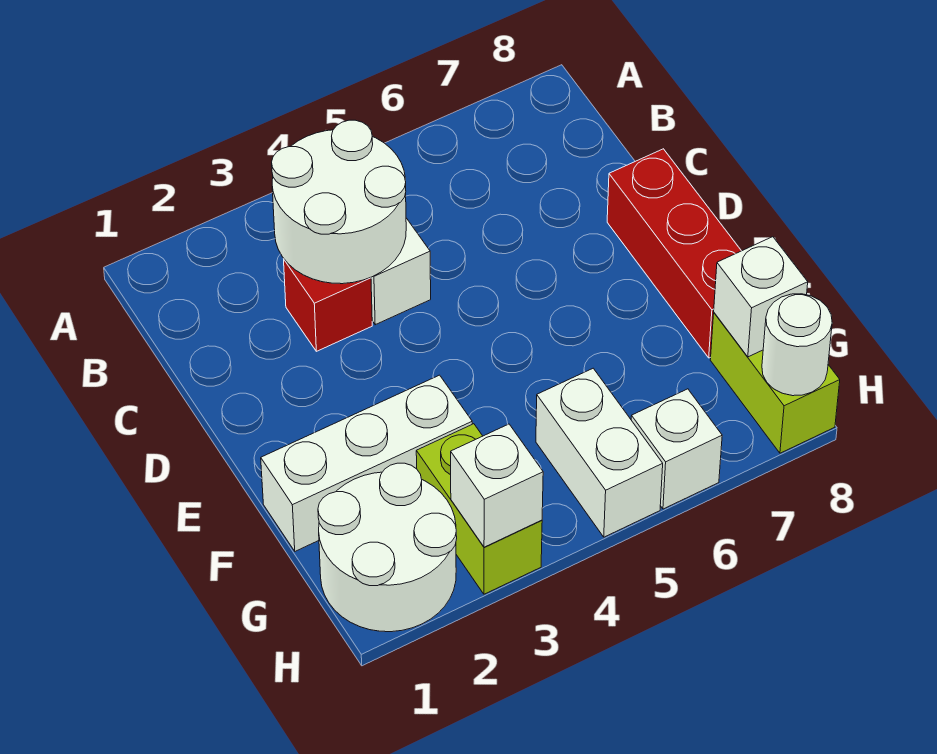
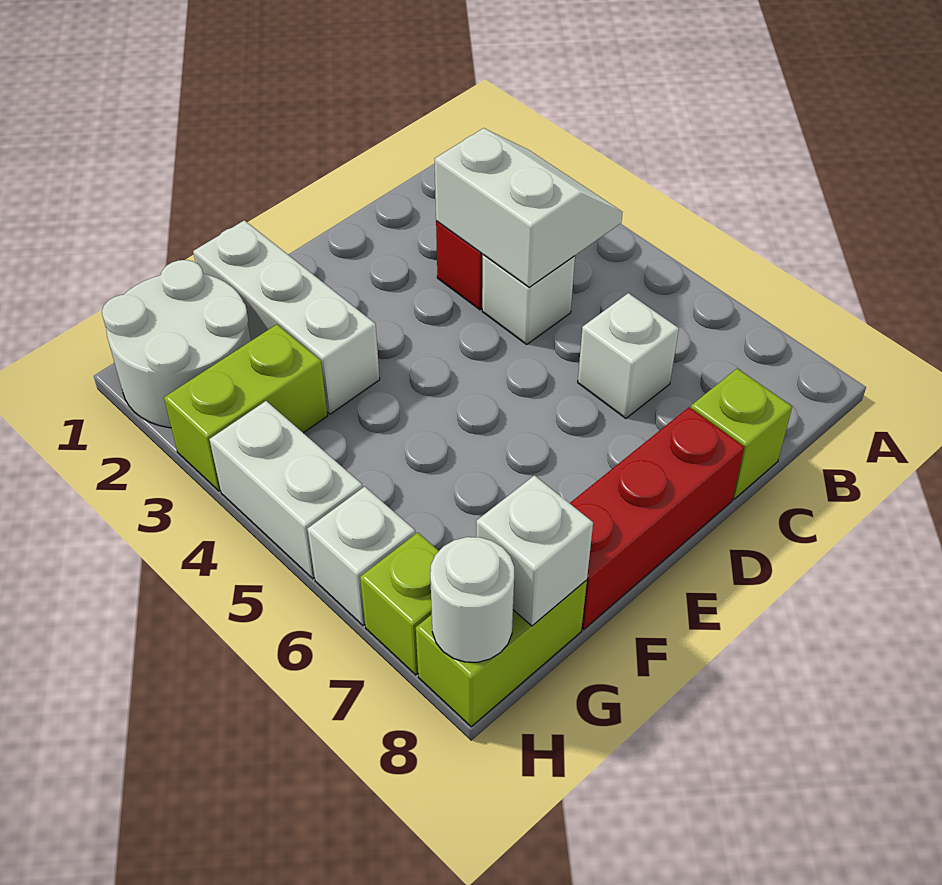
white round brick B3:C4 level 2 -> white slope B3:C4 level 2 top C
none -> lime brick C8 level 1
white brick G5:H5 level 1 -> white brick H4:H5 level 1
white brick H3 level 2 -> white brick C6 level 1
none -> lime brick H7 level 1

